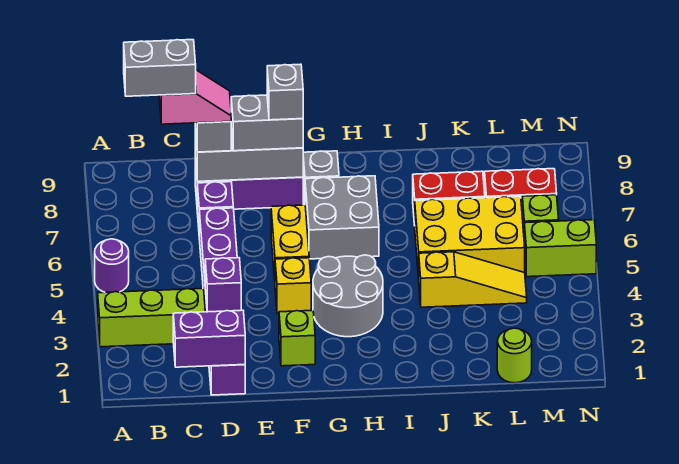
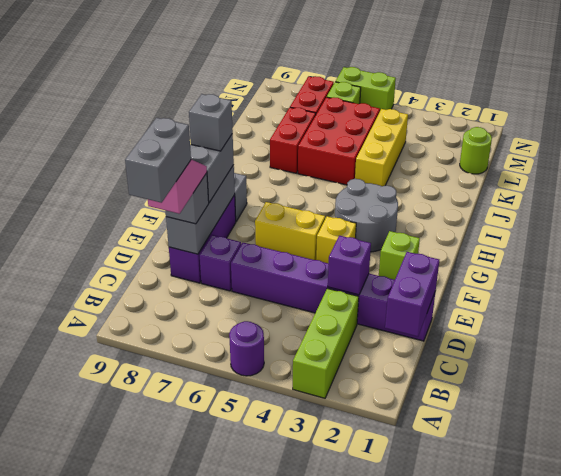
grey brick G6:H7 level 1 -> none
yellow slope J4:L4 level 1 top J -> yellow brick J4:L4 level 1
yellow brick J5:L6 level 1 -> red brick J5:L6 level 1
lime brick M5:N5 level 1 -> lime brick N5:N6 level 1

